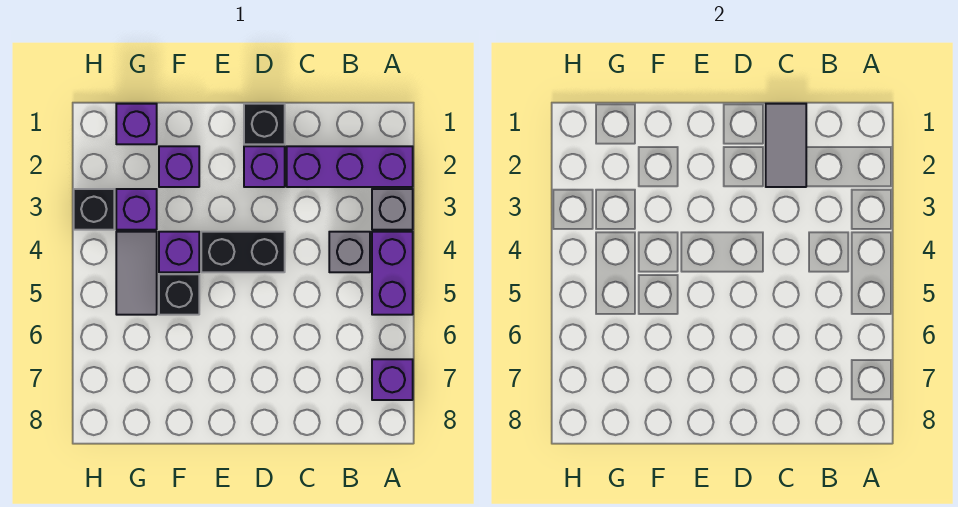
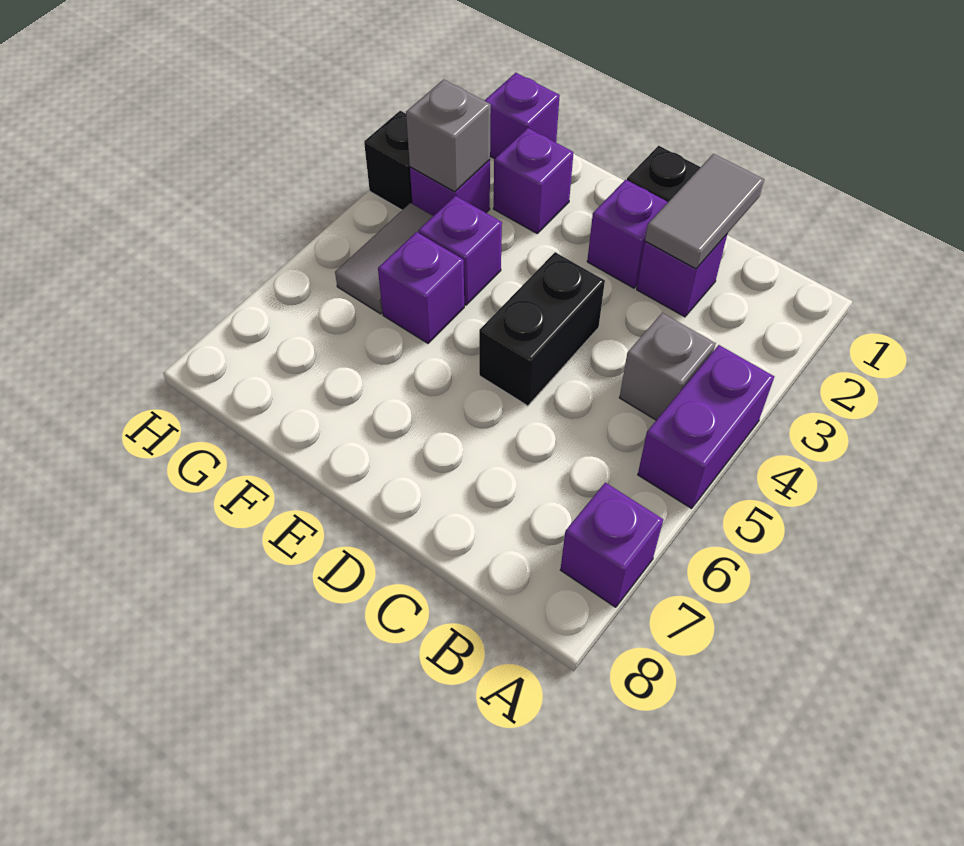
purple brick A2:C2 level 1 -> purple brick C2 level 1
grey brick A3 level 1 -> grey brick G3 level 2
black brick D4:E4 level 1 -> black brick D4:D5 level 1
black brick F5 level 1 -> purple brick F5 level 1

